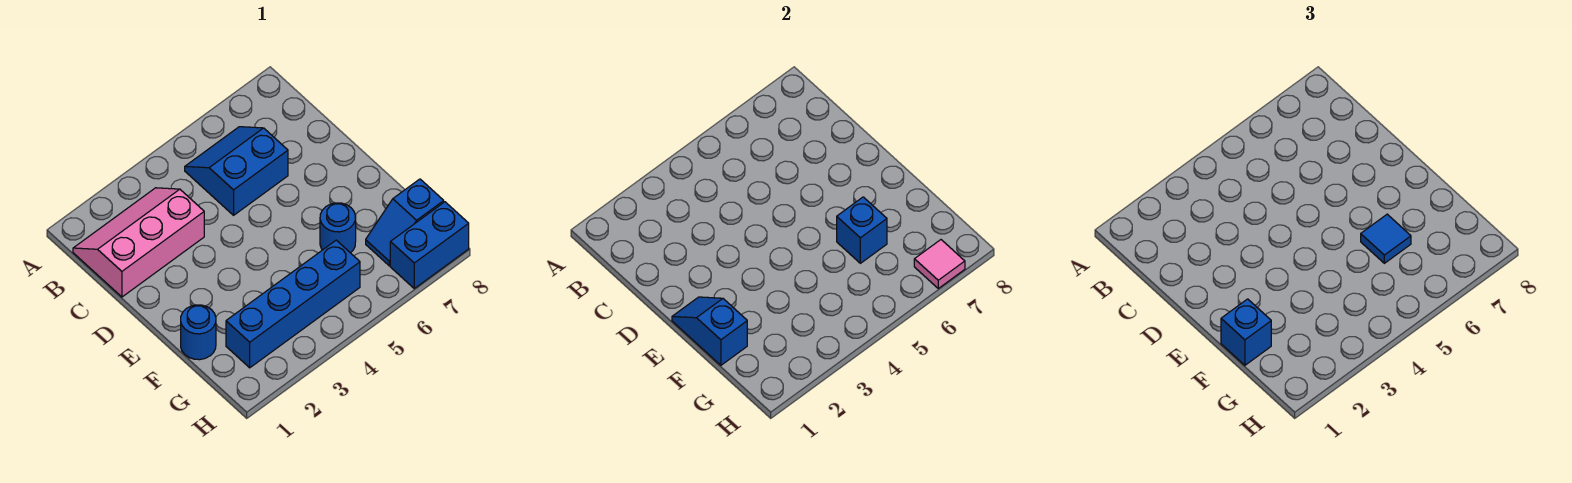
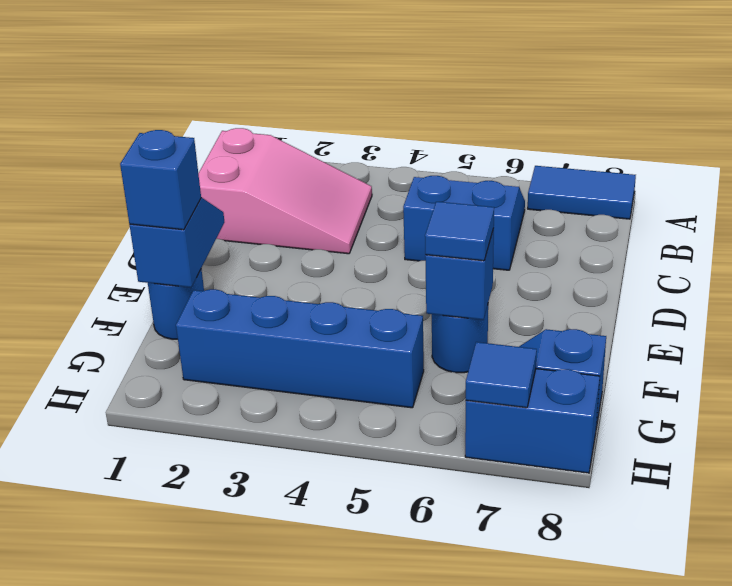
none -> blue tile A7:A8 level 1
pink slope B1:C3 level 1 top C -> pink slope B1:C3 level 1 top 1
pink tile H7 level 2 -> blue tile H7 level 2

